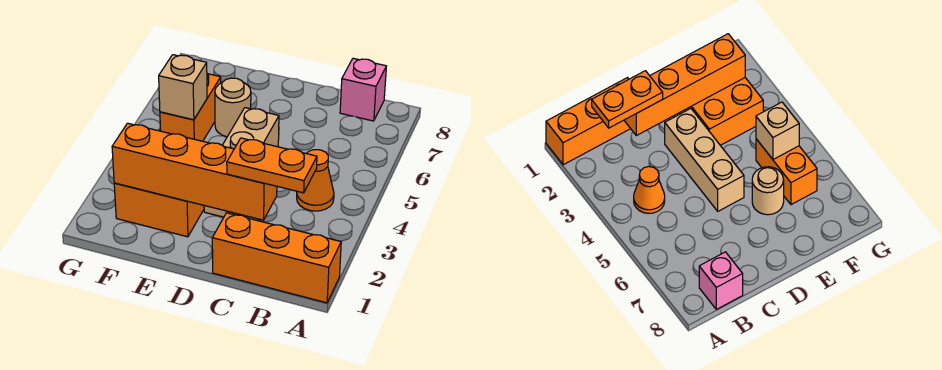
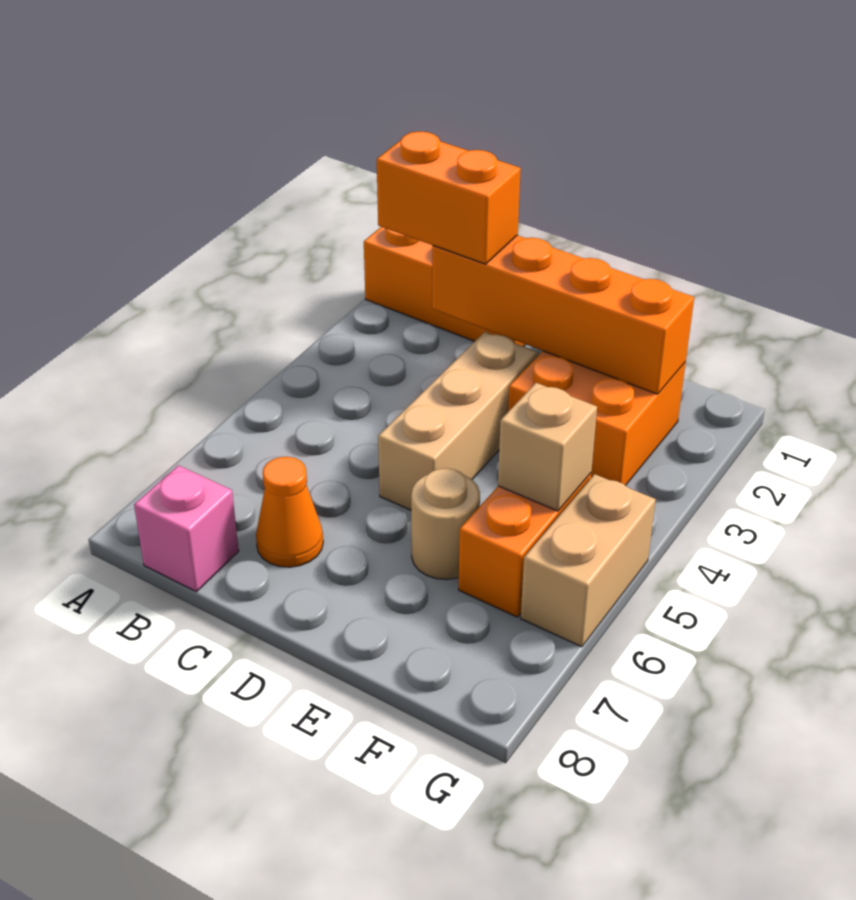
orange plate B2:C2 level 3 -> orange brick B2:C2 level 3
orange cone B4 level 1 -> orange cone C7 level 1
none -> tan brick G5:G6 level 1

